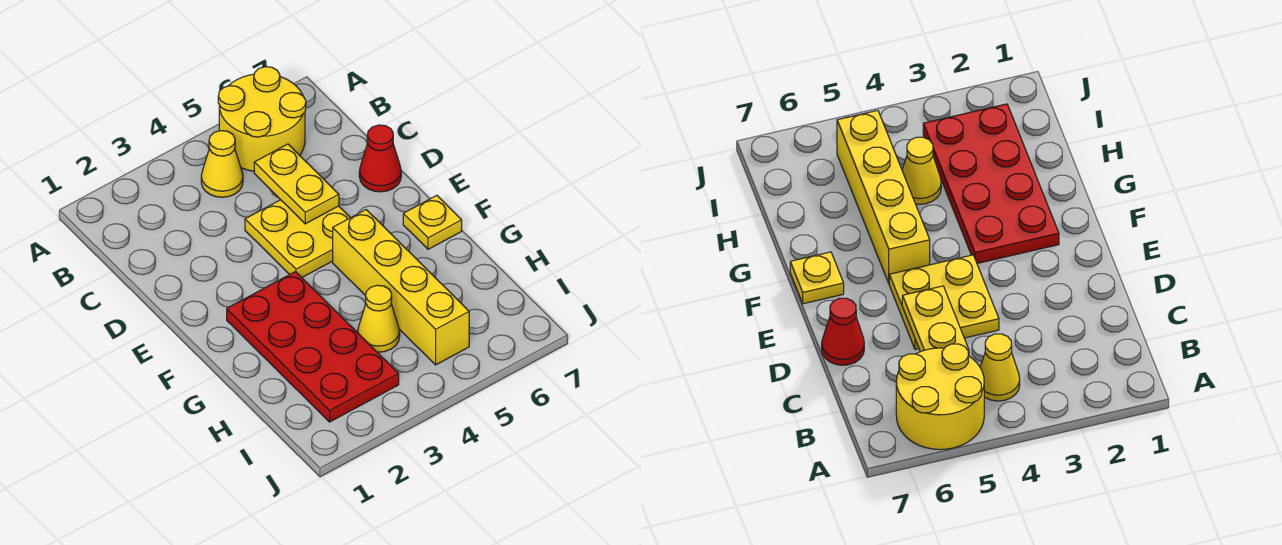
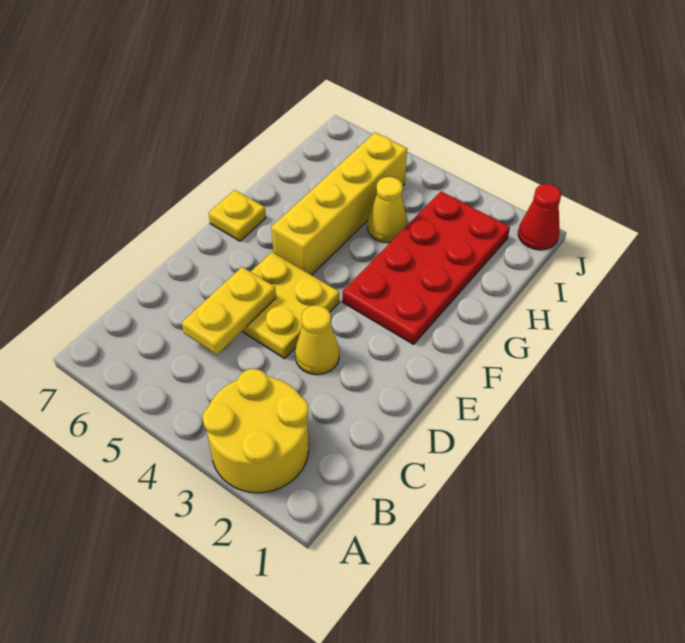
yellow round brick A5:B6 level 1 -> yellow round brick A2:B3 level 1
yellow cone B4 level 1 -> yellow cone D3 level 1
red cone D7 level 1 -> red cone J1 level 1

